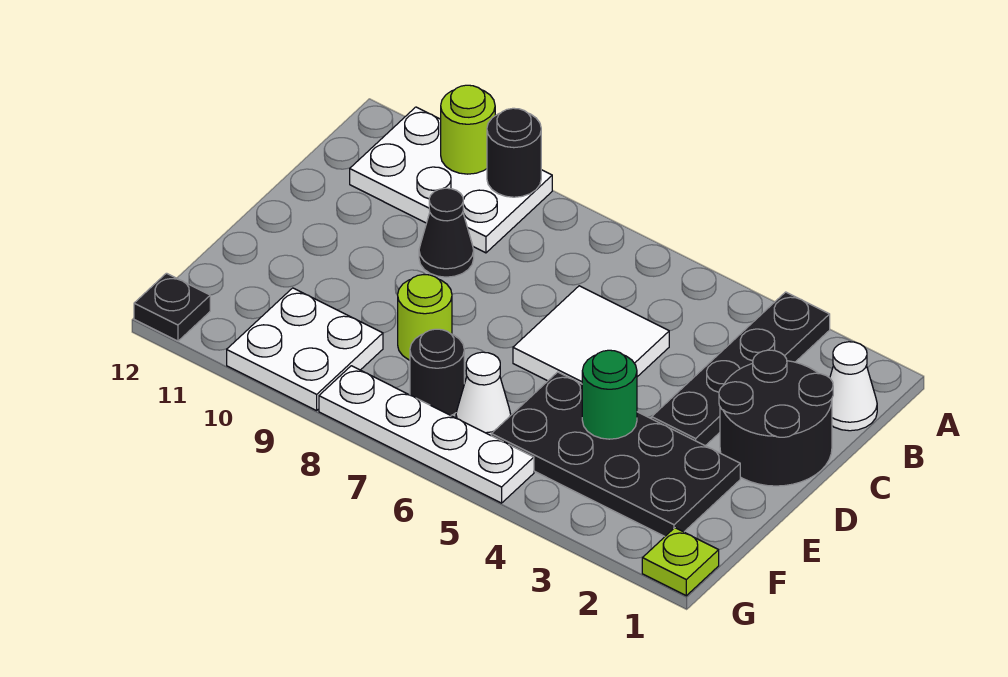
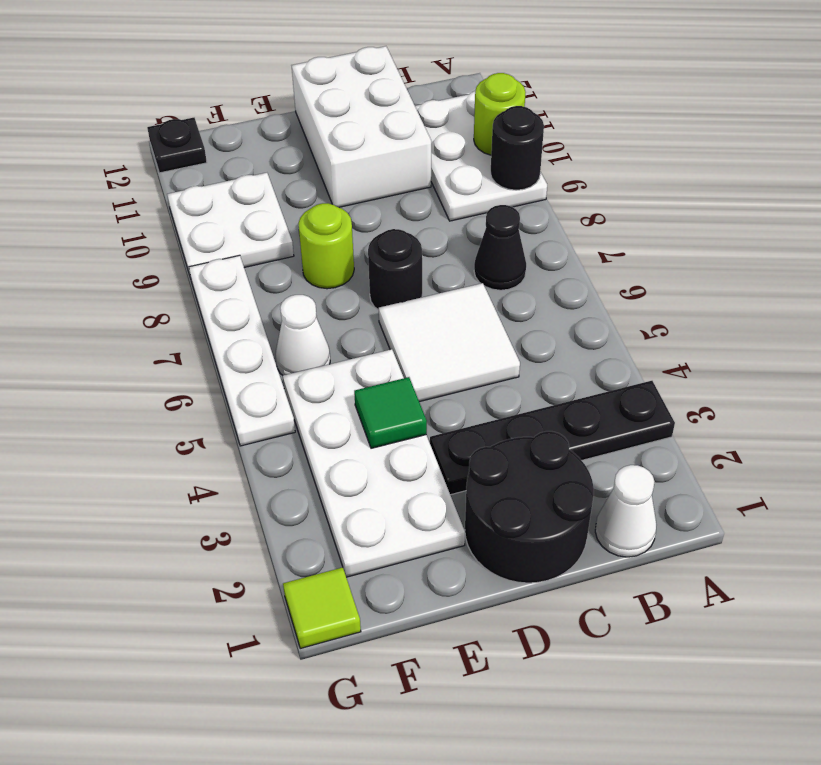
black cone C9 level 1 -> black cone B7 level 1
none -> white brick C10:D12 level 1
black plate E2:F5 level 1 -> white plate E2:F5 level 1
green round brick E4 level 2 -> green tile E4 level 2
black round brick F7 level 1 -> black round brick D7 level 1
lime plate G1 level 1 -> lime tile G1 level 1

